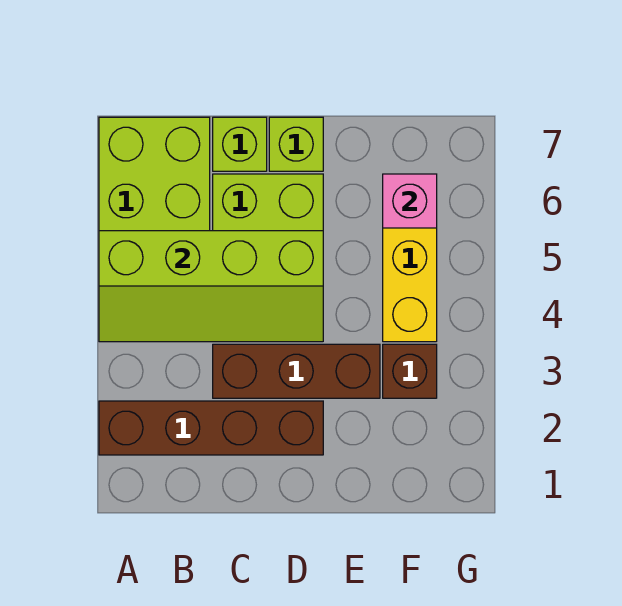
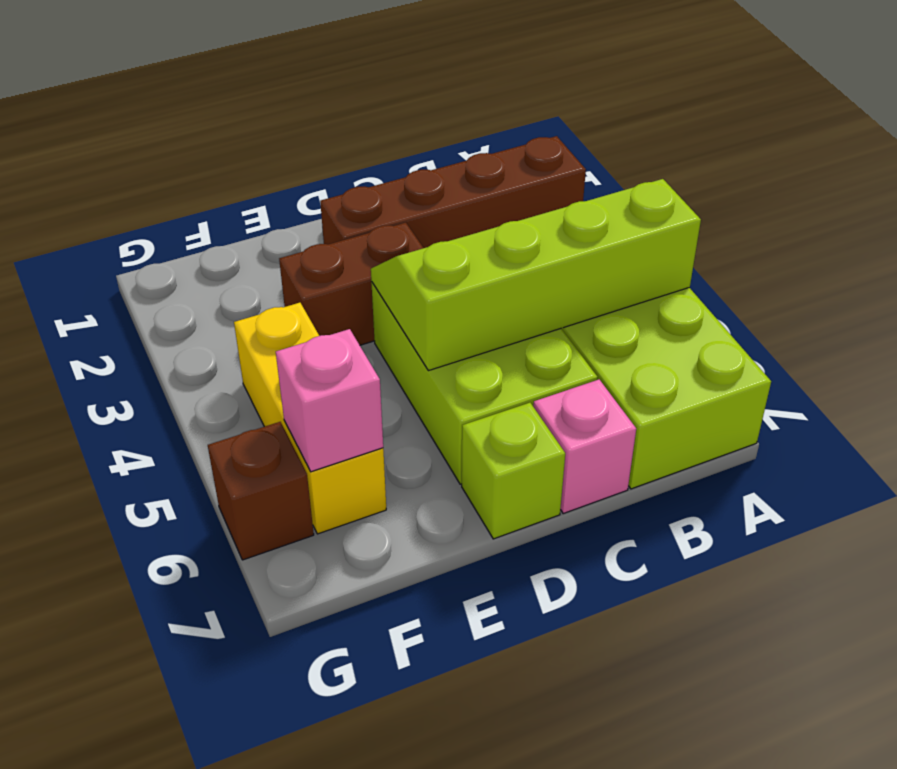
brown brick C3:E3 level 1 -> brown brick D3:E3 level 1
lime brick C7 level 1 -> pink brick C7 level 1
brown brick F3 level 1 -> brown brick G6 level 1

